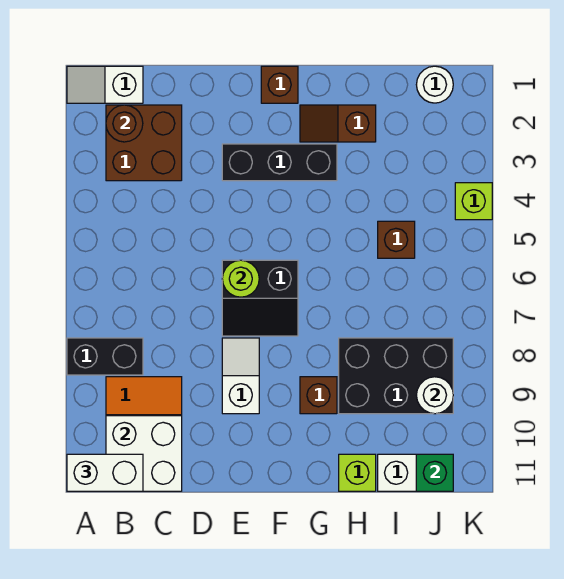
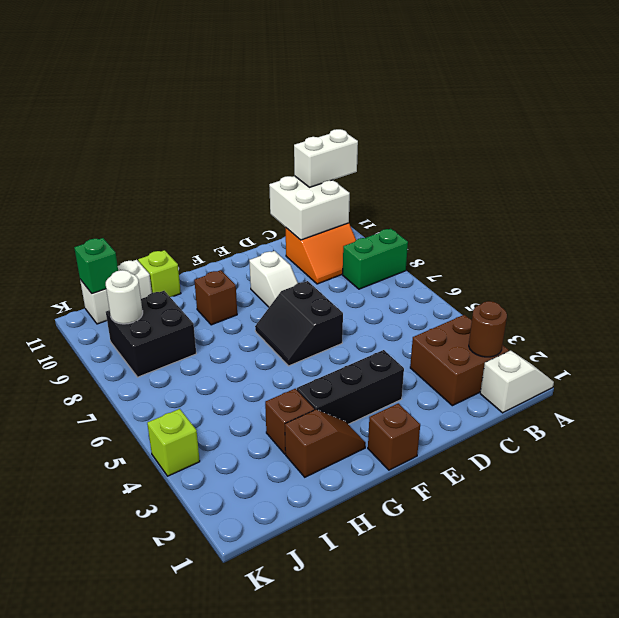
black brick A8:B8 level 1 -> green brick A8:B8 level 1
black slope E6:F7 level 1 top 6 -> black slope E6:F7 level 1 top E
lime round brick E6 level 2 -> none
black brick H8:J9 level 1 -> black brick I8:J9 level 1
brown brick I5 level 1 -> brown brick H3 level 1
white round brick J1 level 1 -> none

